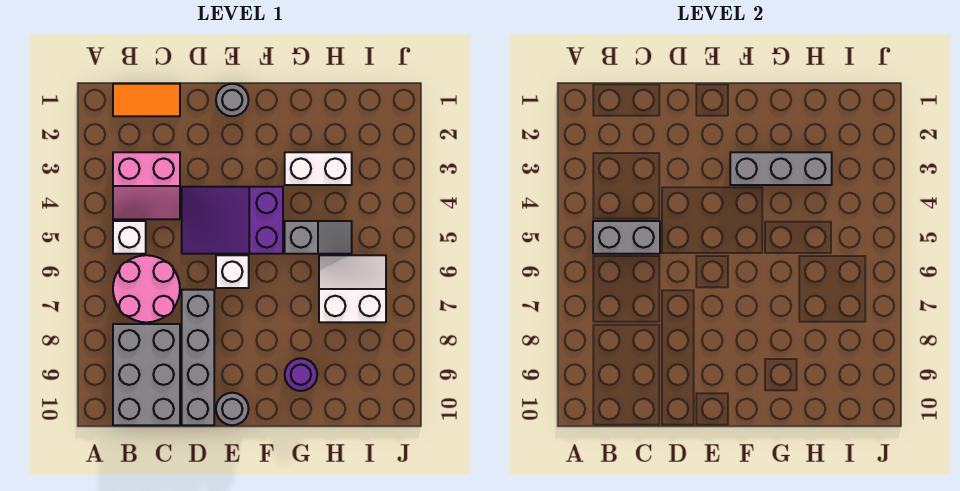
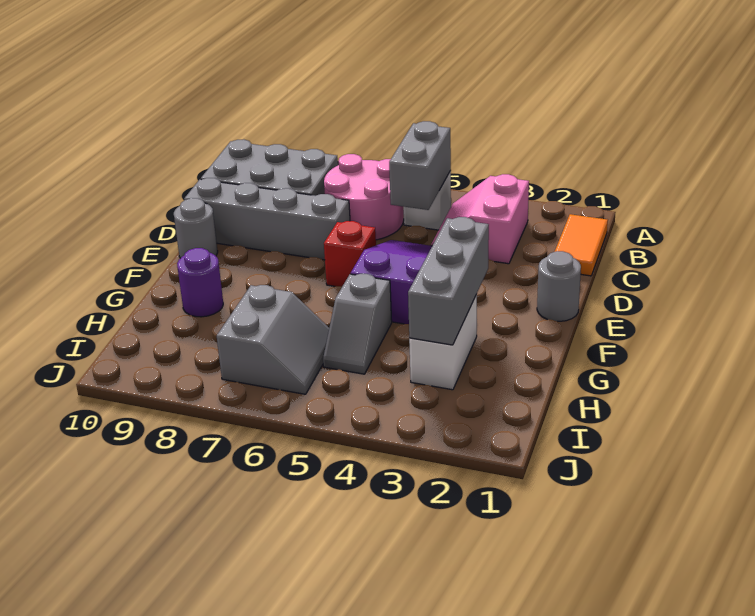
white brick E6 level 1 -> red brick E6 level 1
white slope H6:I7 level 1 top 7 -> grey slope H6:I7 level 1 top 7

